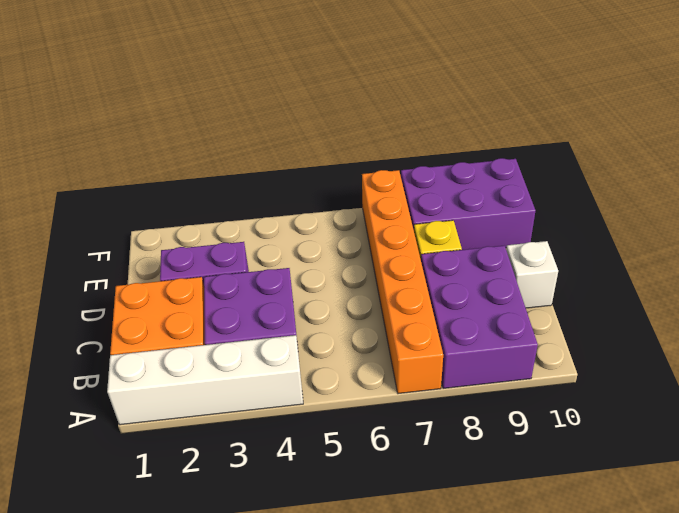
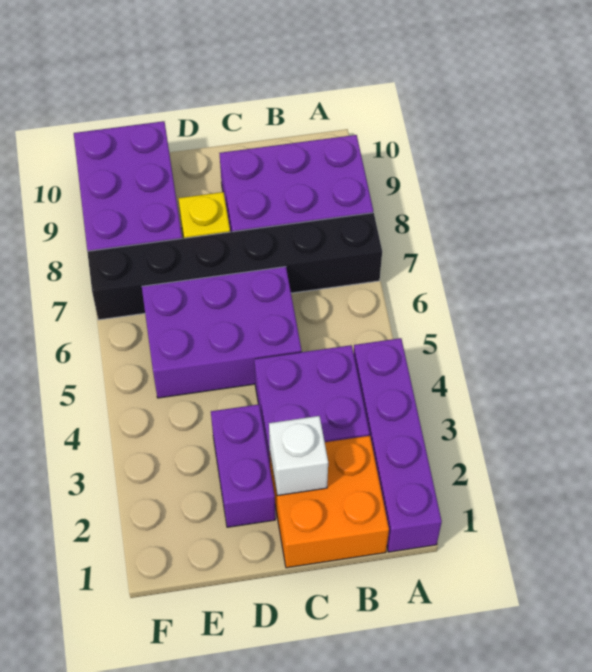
white brick A1:A4 level 1 -> purple brick A1:A4 level 1
orange brick A7:F7 level 1 -> black brick A7:F7 level 1
none -> purple brick C5:E6 level 1
white brick C10 level 1 -> white brick C2 level 2

